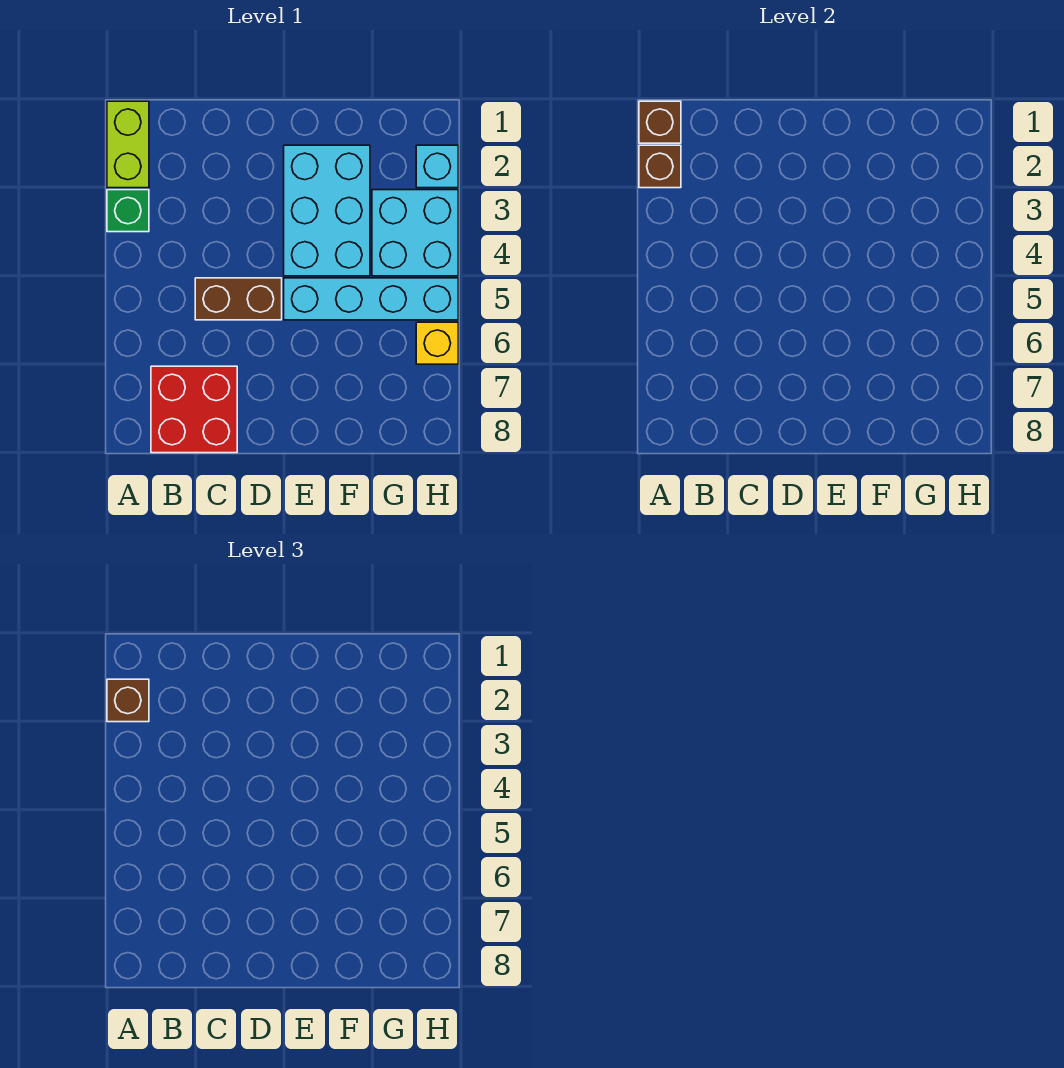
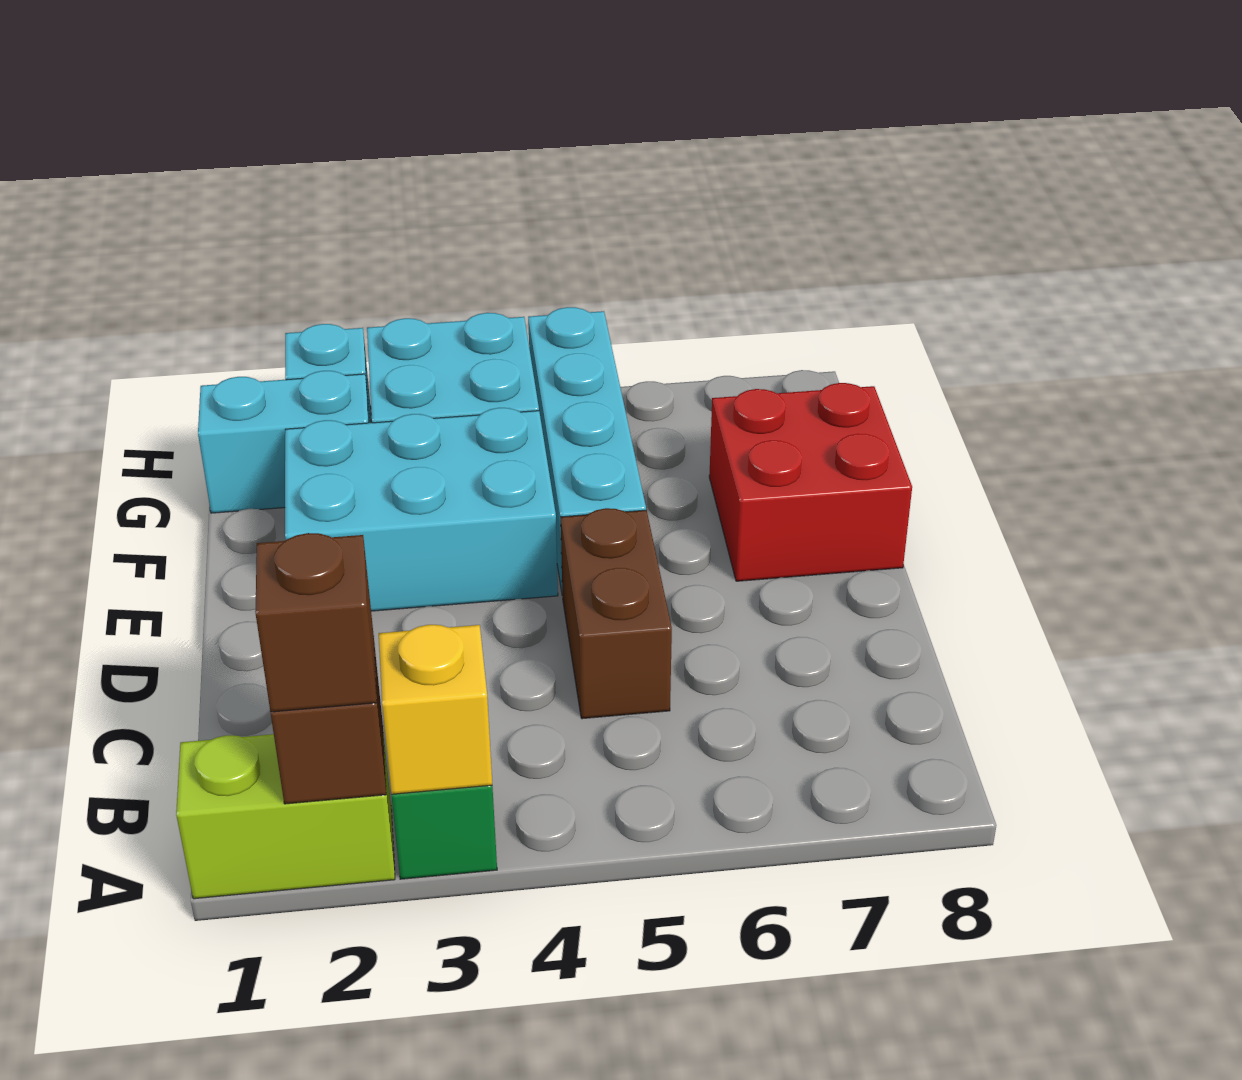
brown brick A1 level 2 -> none
red brick B7:C8 level 1 -> red brick E7:F8 level 1
none -> cyan brick G1:G2 level 1
yellow brick H6 level 1 -> yellow brick A3 level 2

